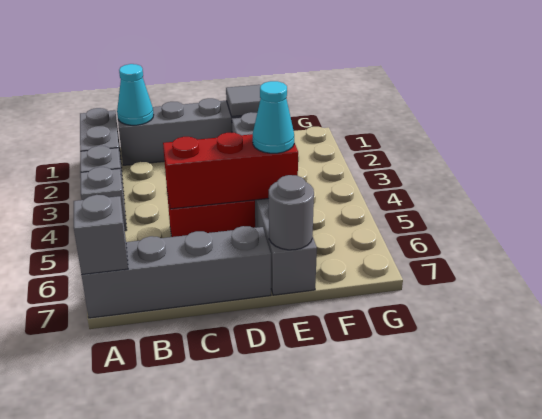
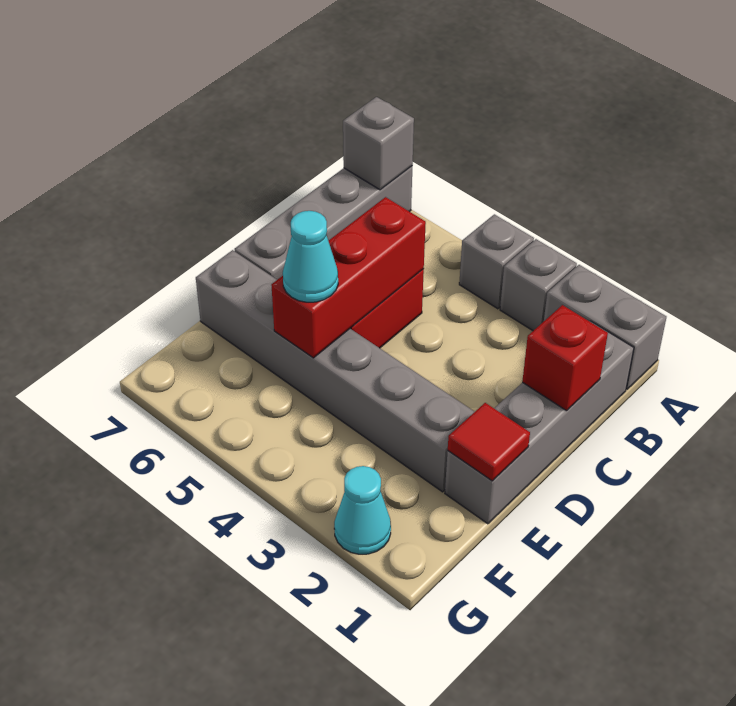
cyan cone B1 level 2 -> cyan cone G2 level 1
none -> red brick C1 level 2
grey tile E1 level 2 -> red tile E1 level 2
grey round brick E7 level 2 -> none

